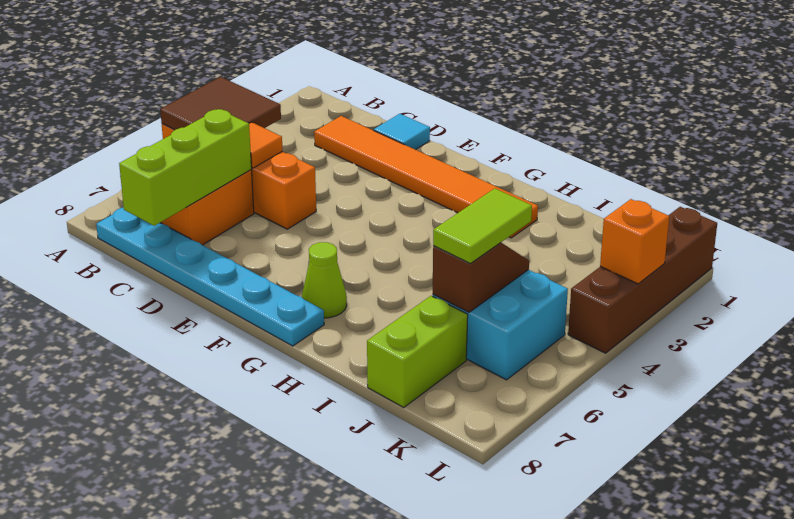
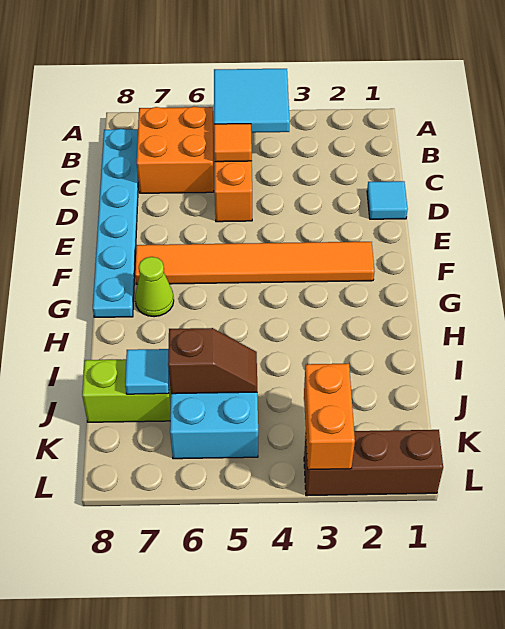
brown tile A4:B5 level 2 -> cyan tile A4:B5 level 2
orange tile C2:H2 level 1 -> orange tile F2:F7 level 1
lime brick C6:C8 level 2 -> none
lime tile J5:J6 level 3 -> none
none -> cyan tile J7 level 2
brown brick L1:L4 level 1 -> brown brick L1:L3 level 1
orange brick L3 level 2 -> orange brick K3:L3 level 2

